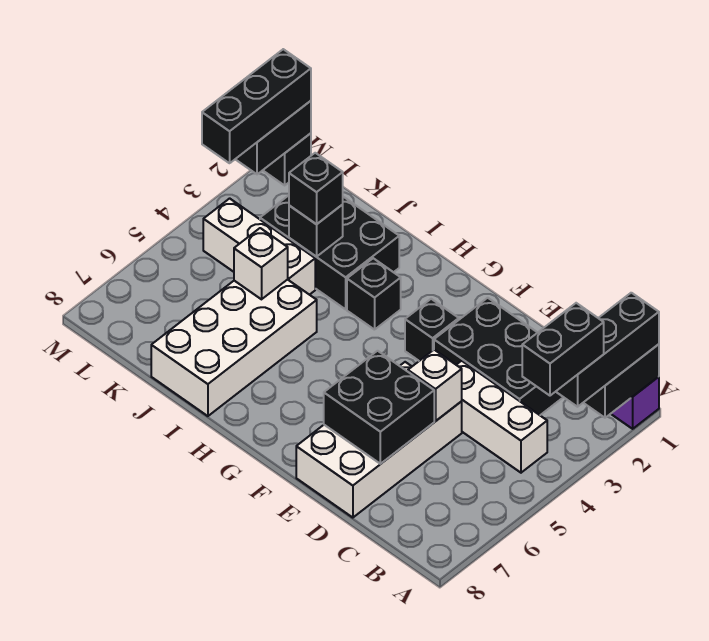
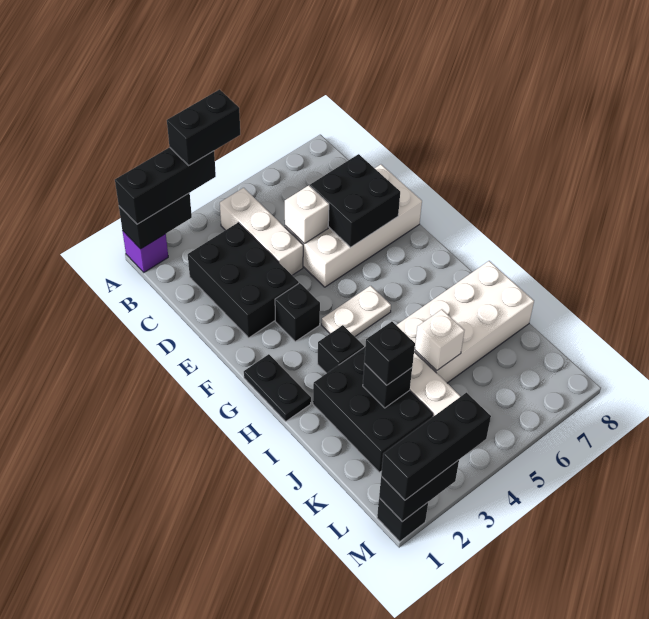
none -> black plate G1:H1 level 1
none -> white plate G4:G5 level 1

